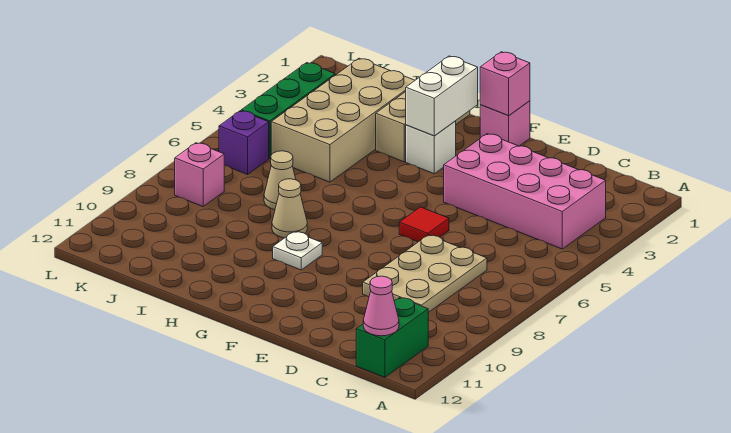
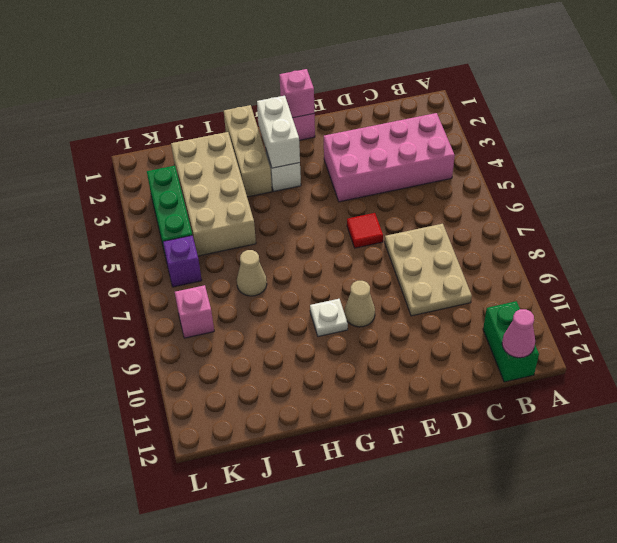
tan cone H8 level 1 -> tan cone F9 level 1

